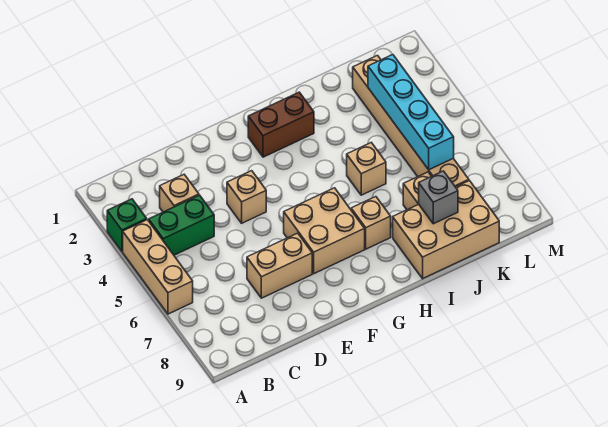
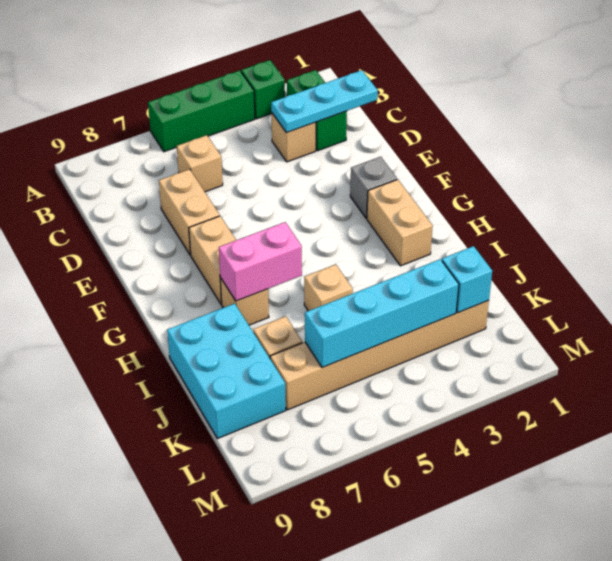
tan brick A4:A6 level 1 -> green brick A4:A6 level 1
green brick B4:C4 level 1 -> green brick B2:C2 level 1
none -> cyan plate C1:C3 level 2
tan brick E4 level 1 -> tan brick C6 level 1
tan brick F6:G7 level 1 -> tan brick F7:G7 level 1
brown brick G2:H2 level 1 -> tan brick G2:H2 level 1
none -> pink brick H6:H7 level 2
tan brick I8:K9 level 1 -> cyan brick I8:K9 level 1
grey brick J8 level 2 -> grey brick F2 level 1
none -> cyan brick K2 level 2

